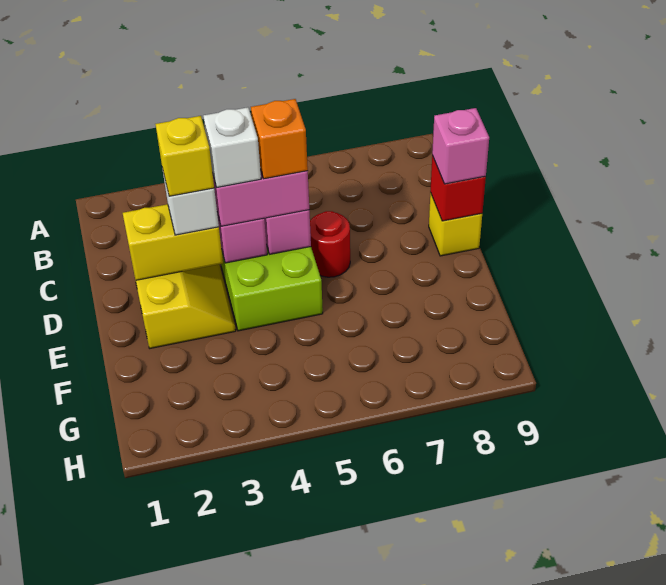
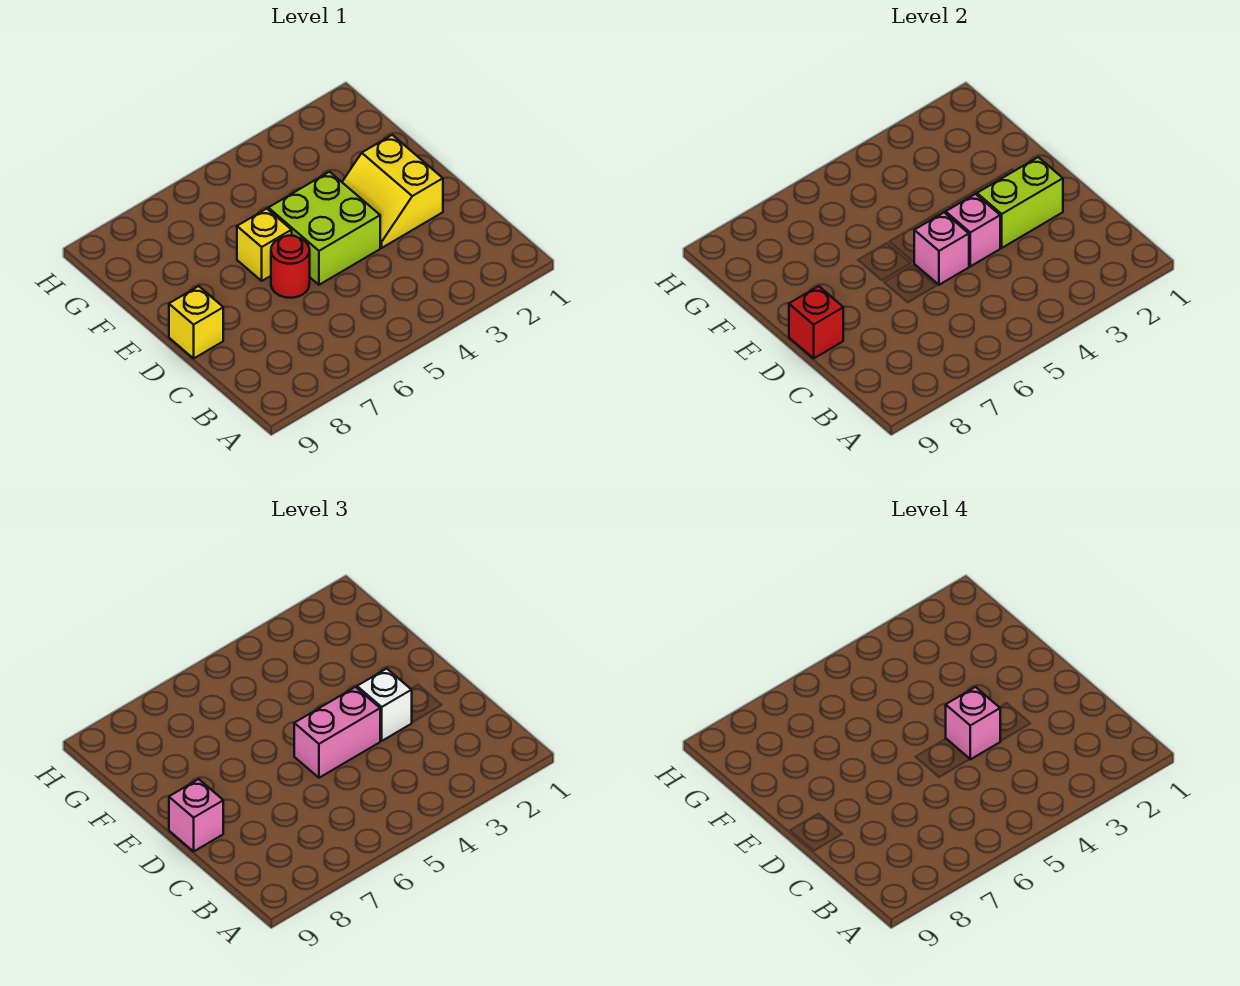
yellow brick D2:D3 level 2 -> lime brick D2:D3 level 2
yellow brick D3 level 4 -> yellow brick E6 level 1
white brick D4 level 4 -> pink brick D4 level 4
orange brick D5 level 4 -> none

